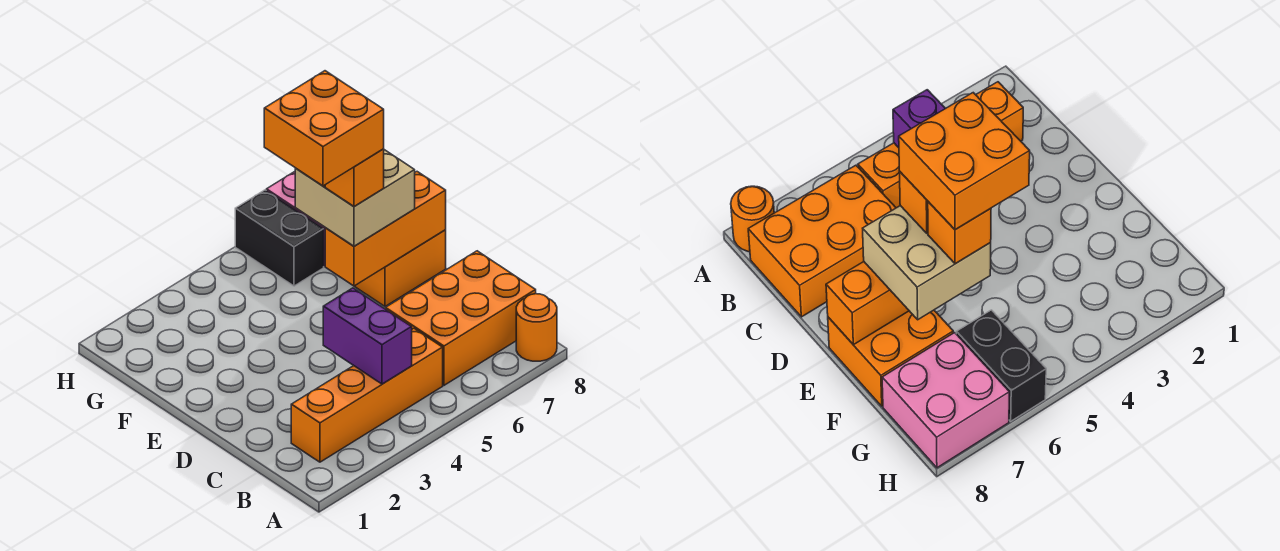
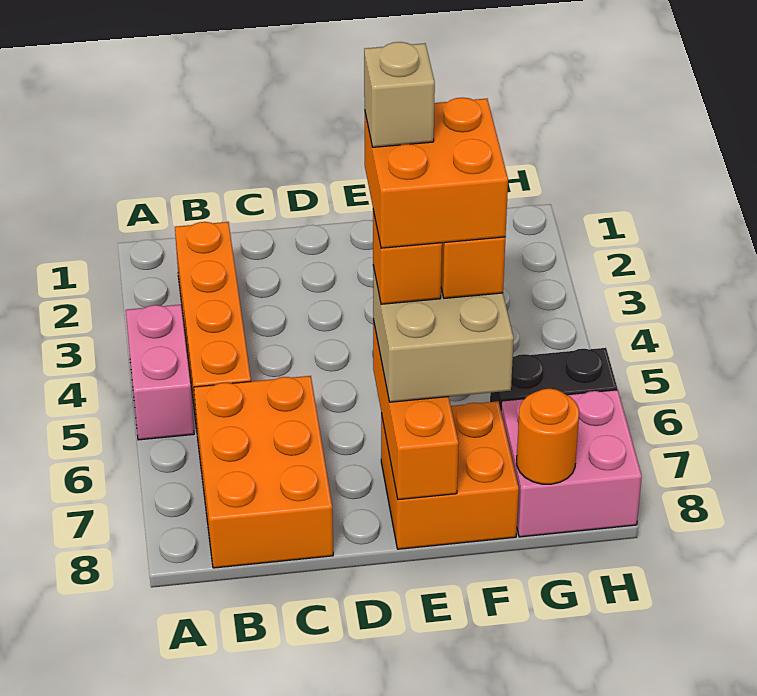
none -> pink brick A4:A5 level 1
orange round brick A8 level 1 -> orange round brick G8 level 2
purple brick B4:C4 level 2 -> none
none -> tan brick E5 level 6

